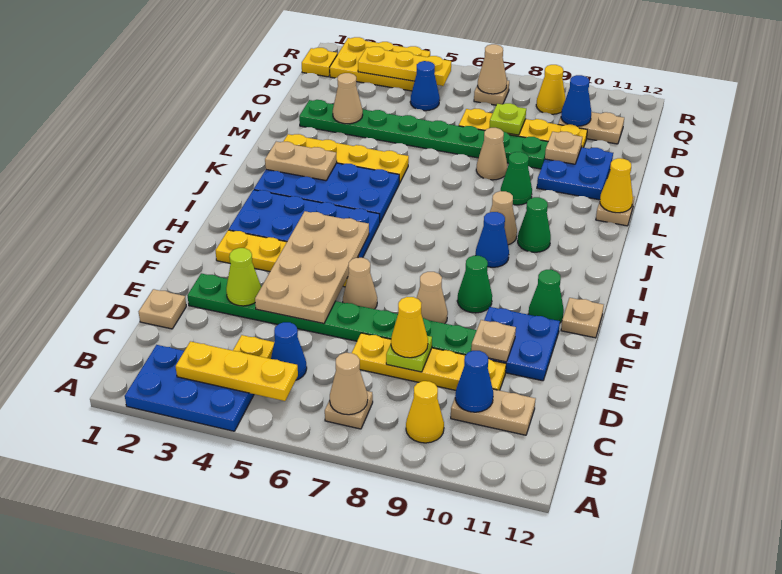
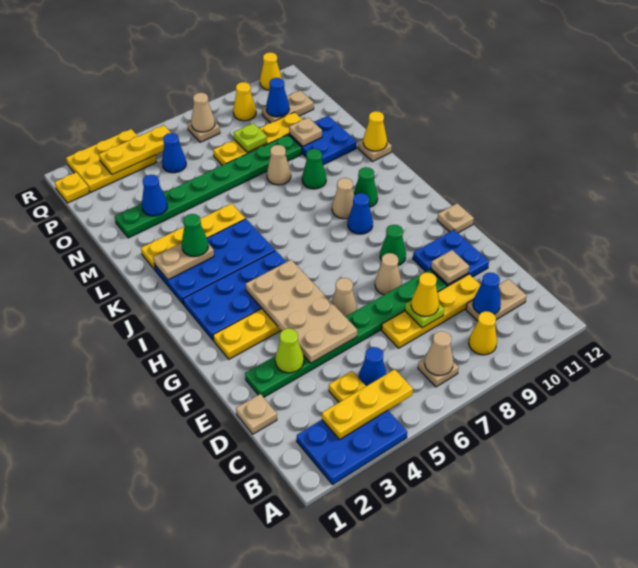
green cone G11 level 1 -> green cone K3 level 3
tan cone N3 level 2 -> blue cone N3 level 2
none -> yellow cone R11 level 1

